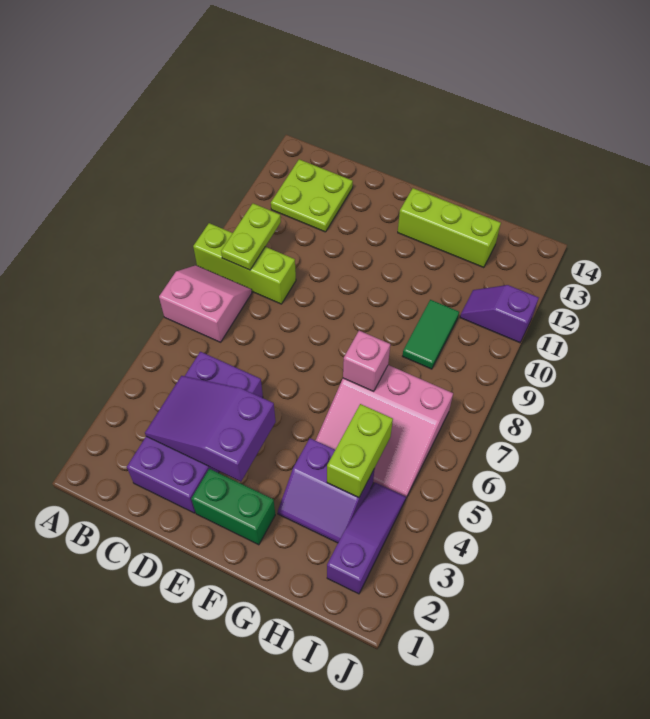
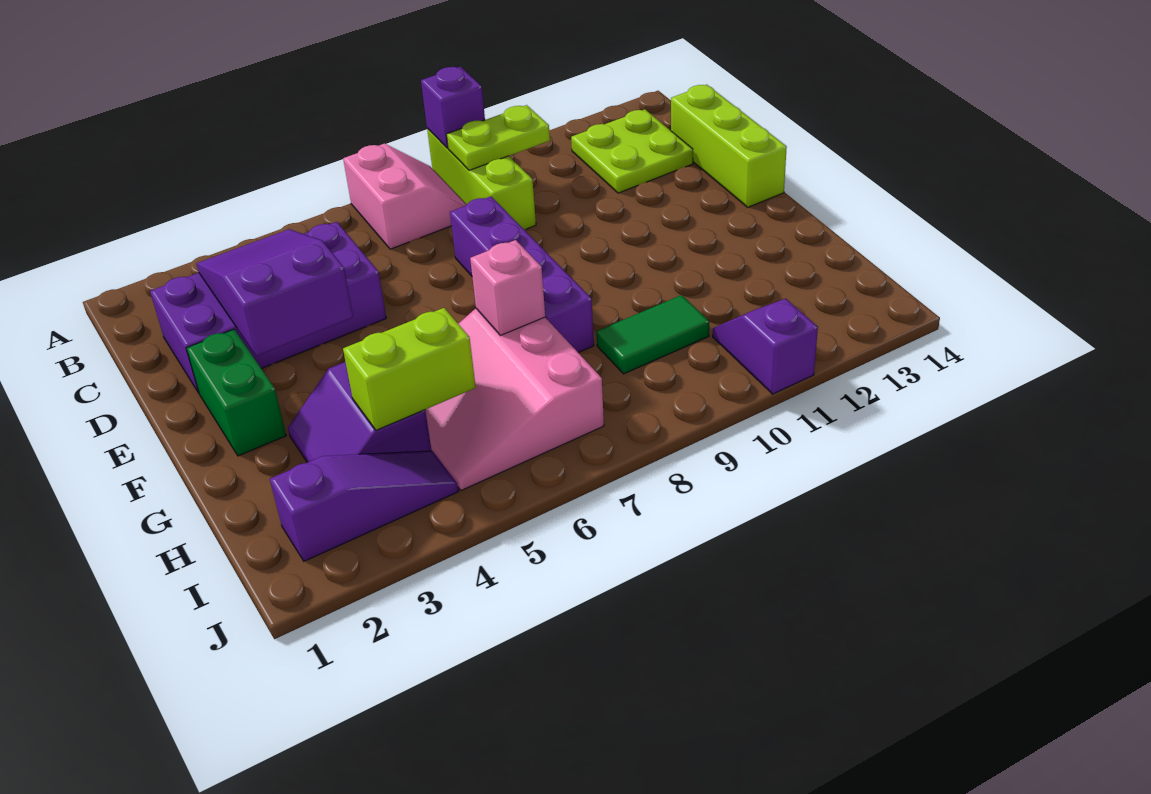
none -> purple brick A9 level 2
none -> purple brick D8:G8 level 1
lime brick F13:H13 level 1 -> lime brick C14:E14 level 1

